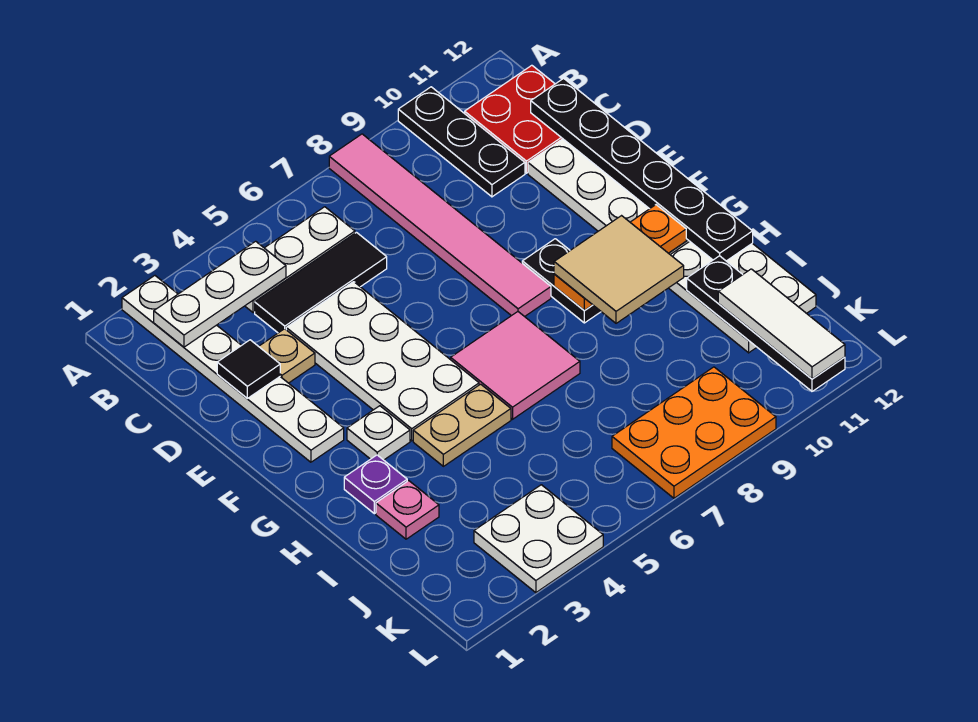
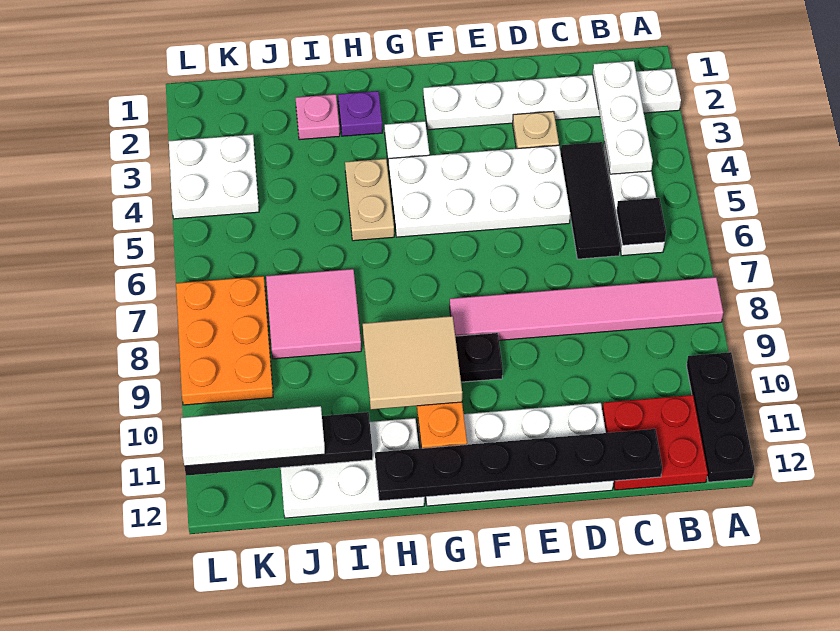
black plate A10:C10 level 1 -> black plate A10:A12 level 1
black tile D2 level 2 -> black tile B6 level 2
pink tile G6:H7 level 1 -> pink tile I7:J8 level 1

